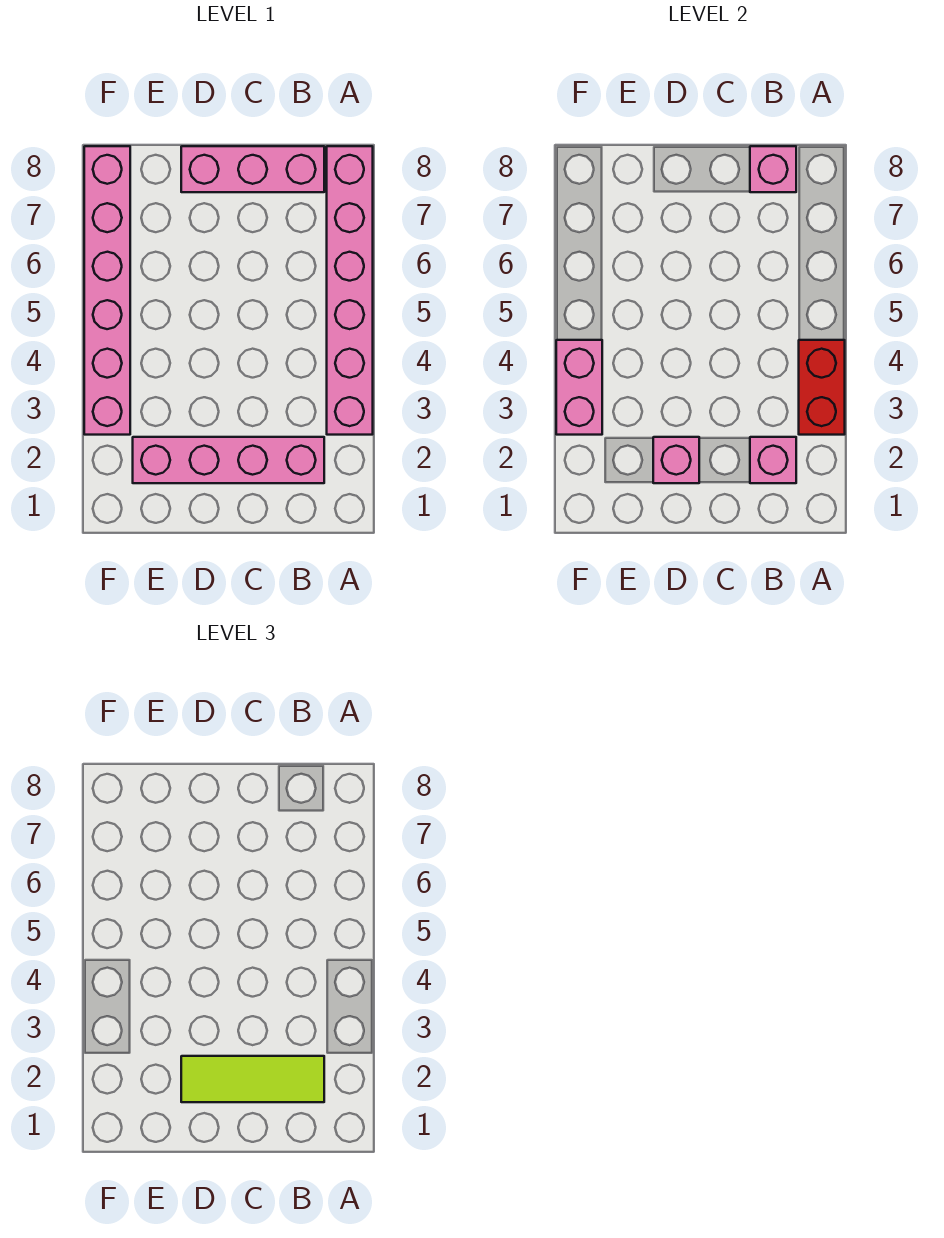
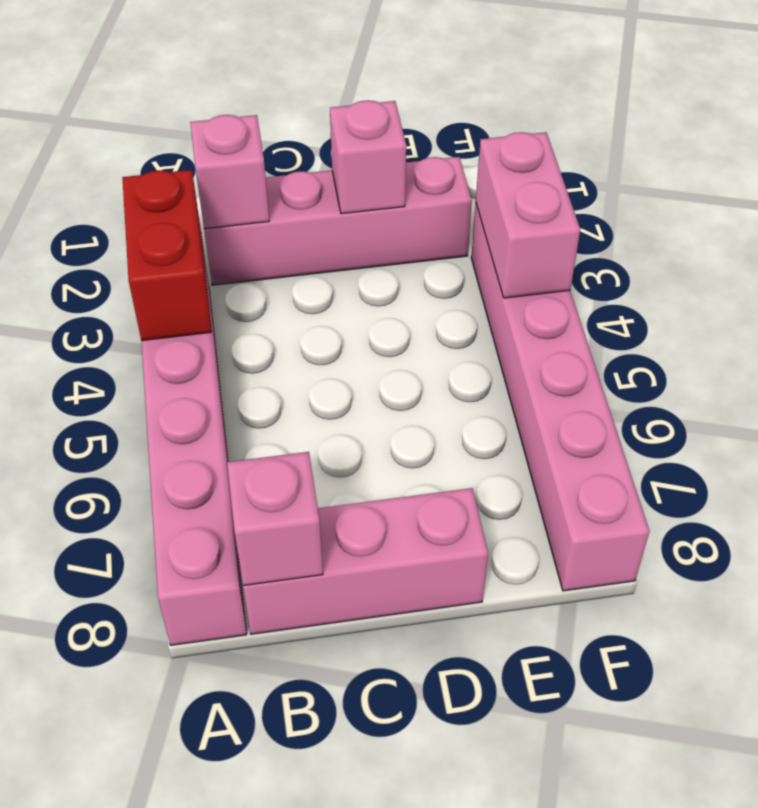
lime tile B2:D2 level 3 -> none

